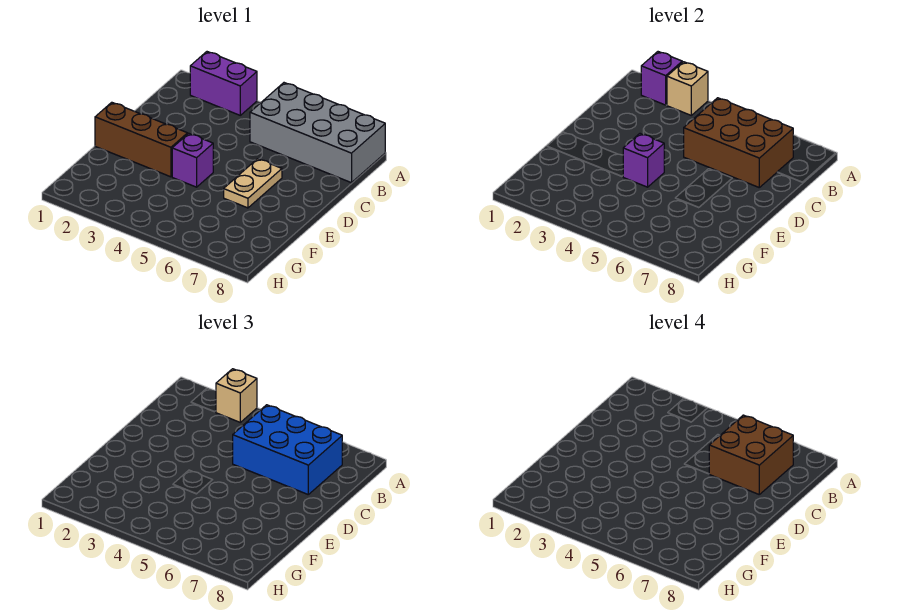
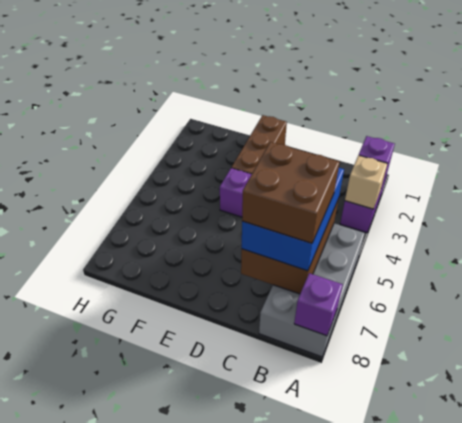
tan brick A3 level 3 -> none
tan plate D6:E6 level 1 -> none
purple brick E4 level 2 -> purple brick A8 level 2

